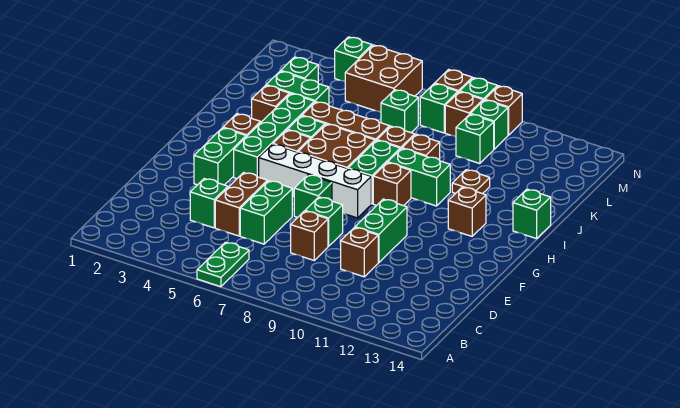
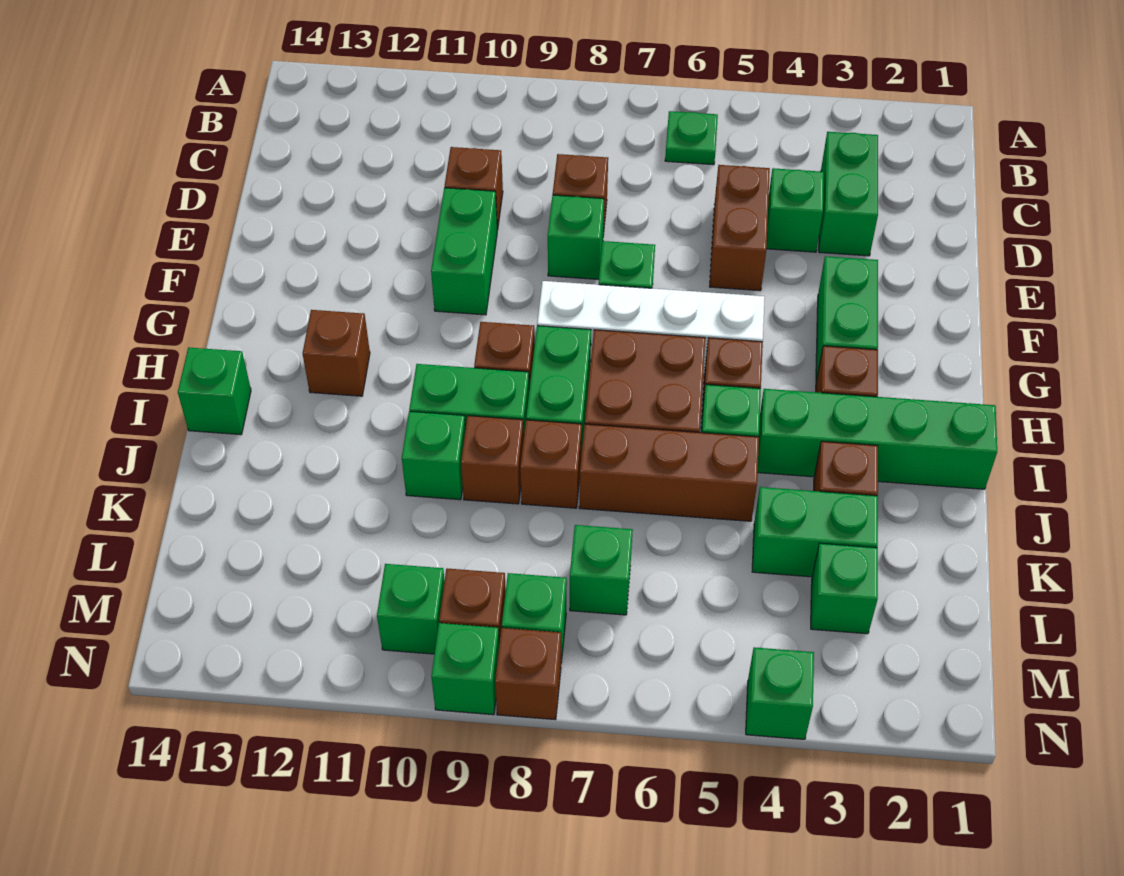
green plate A6:B6 level 1 -> green plate B6 level 1
green brick D6:E6 level 1 -> green brick C3:D3 level 1
green brick G4:J4 level 1 -> green brick I1:I4 level 1
brown plate J11 level 1 -> none
green brick L10 level 1 -> green brick J10 level 1
brown brick M5:N6 level 1 -> none
brown brick N10 level 1 -> none

